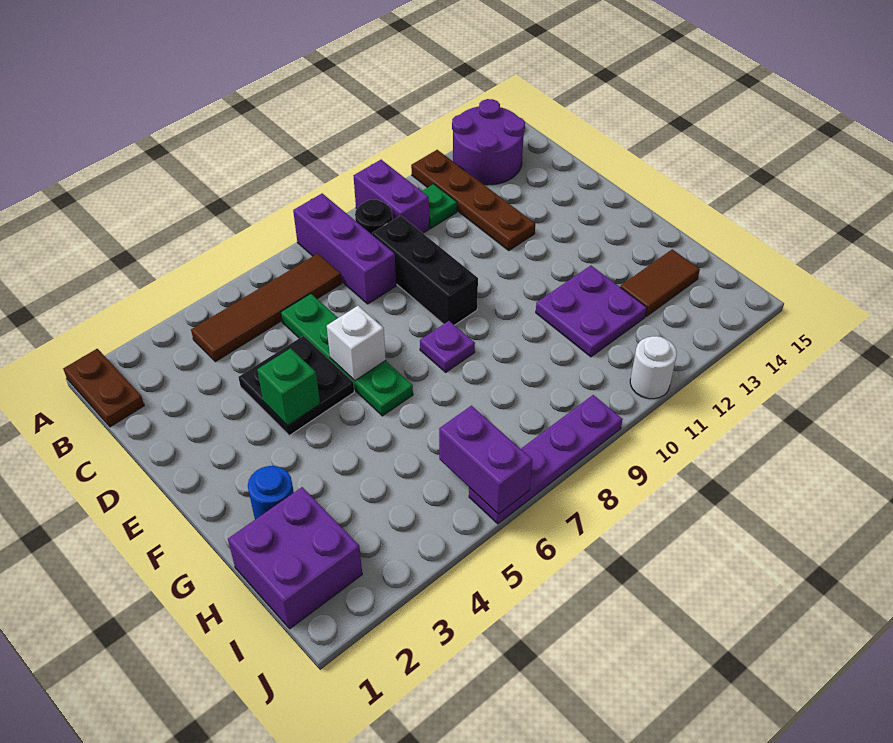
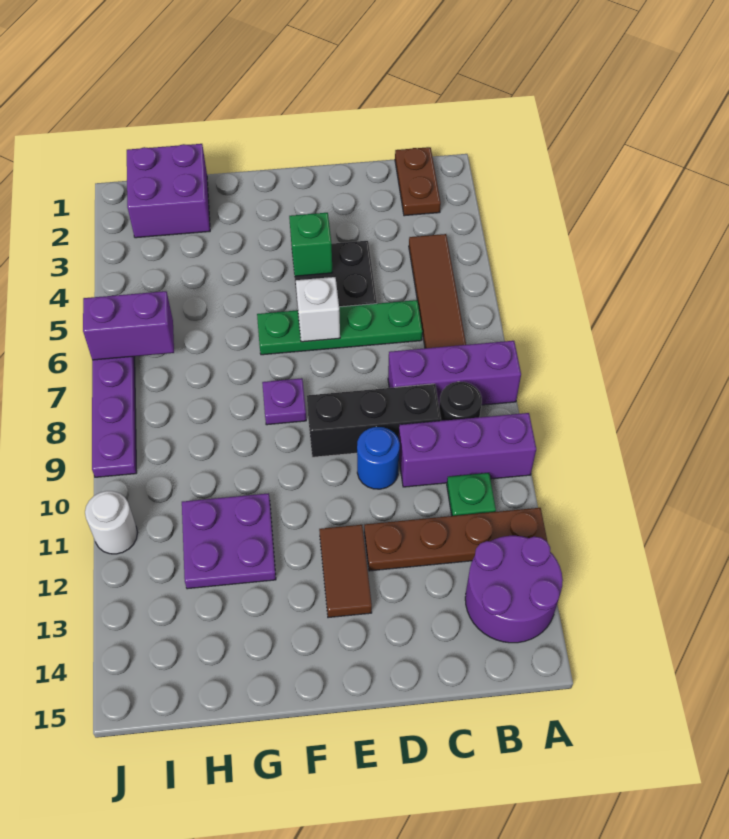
brown plate A1:B1 level 1 -> brown plate B1:B2 level 1
purple brick A10:B10 level 1 -> purple brick A10:C10 level 1
blue round brick G2 level 1 -> blue round brick D10 level 1
brown tile H13:H14 level 1 -> brown tile E12:E13 level 1

